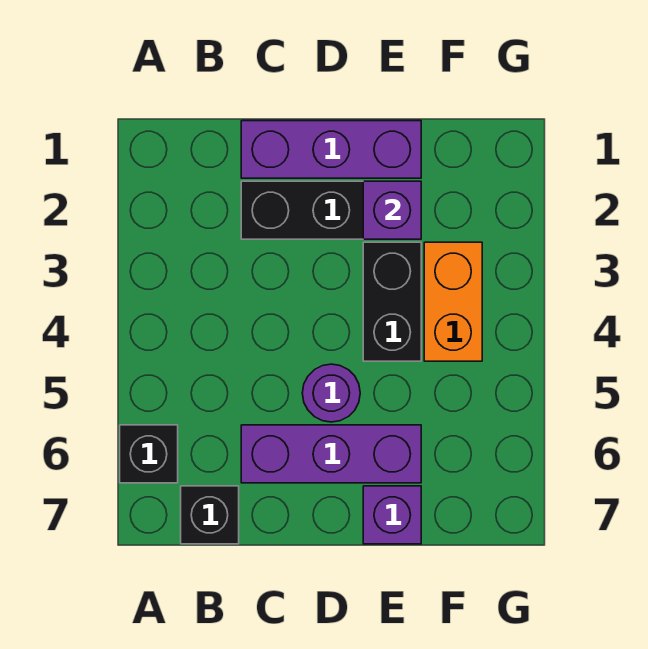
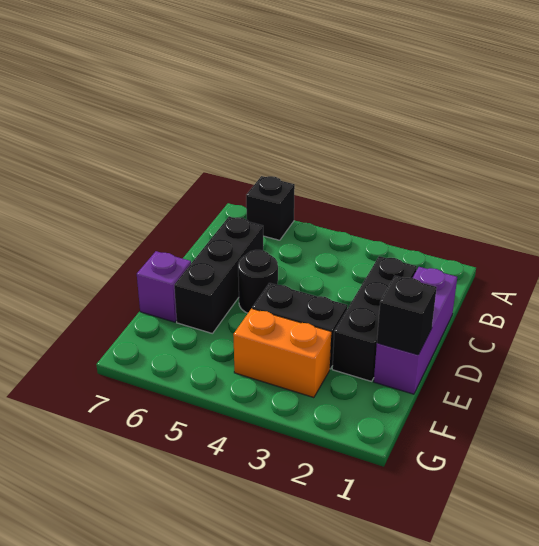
black brick B7 level 1 -> black brick E1 level 2
purple brick C6:E6 level 1 -> black brick C6:E6 level 1
purple round brick D5 level 1 -> black round brick D5 level 1
purple brick E2 level 2 -> none

